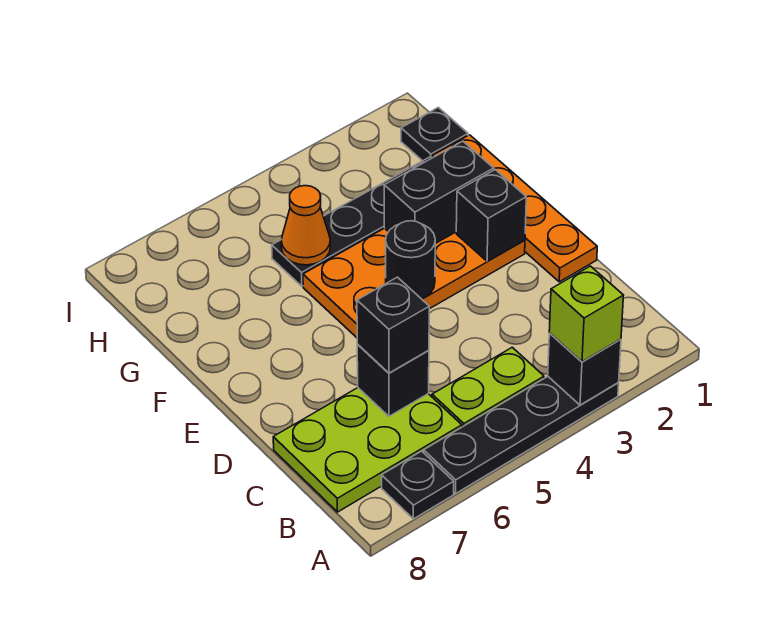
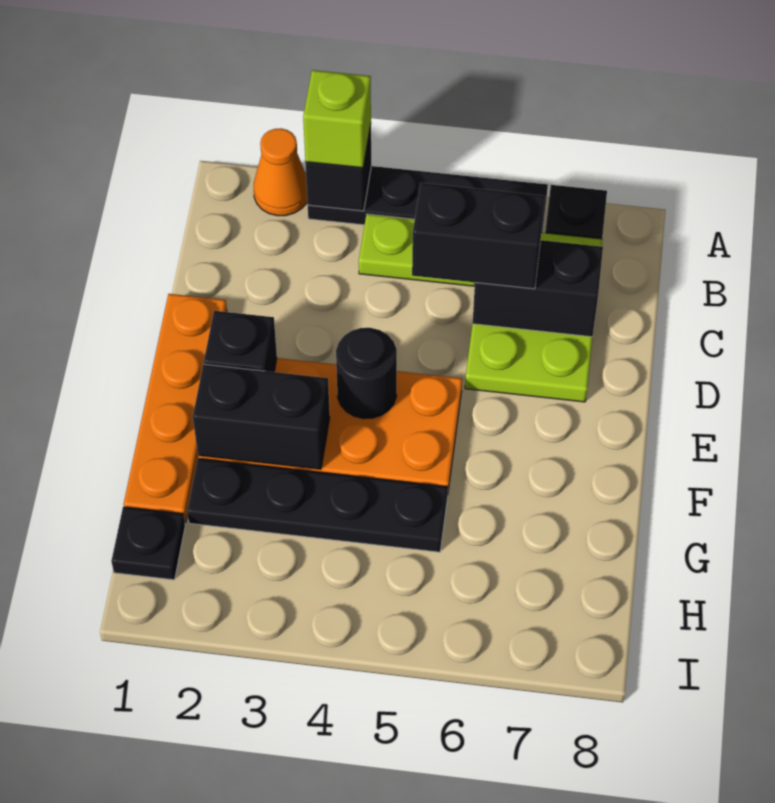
lime plate B6:C8 level 1 -> lime plate B6:D7 level 1
black brick C6 level 2 -> black brick C6:C7 level 2
black brick C6 level 3 -> black brick C5:C6 level 3
orange cone G5 level 2 -> orange cone A2 level 1

